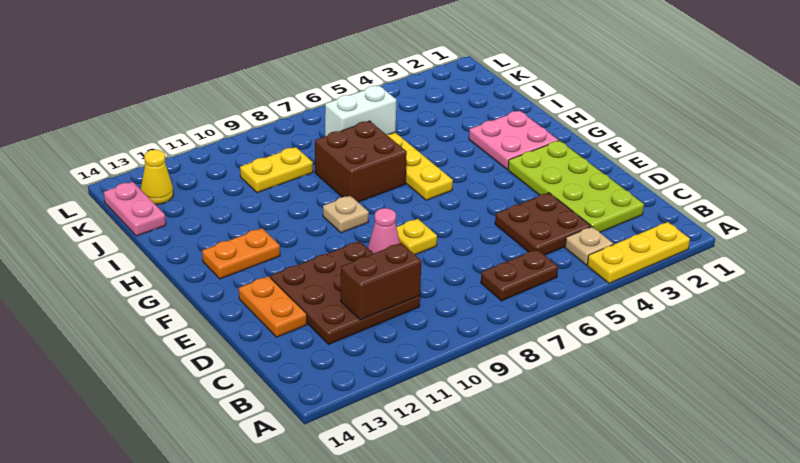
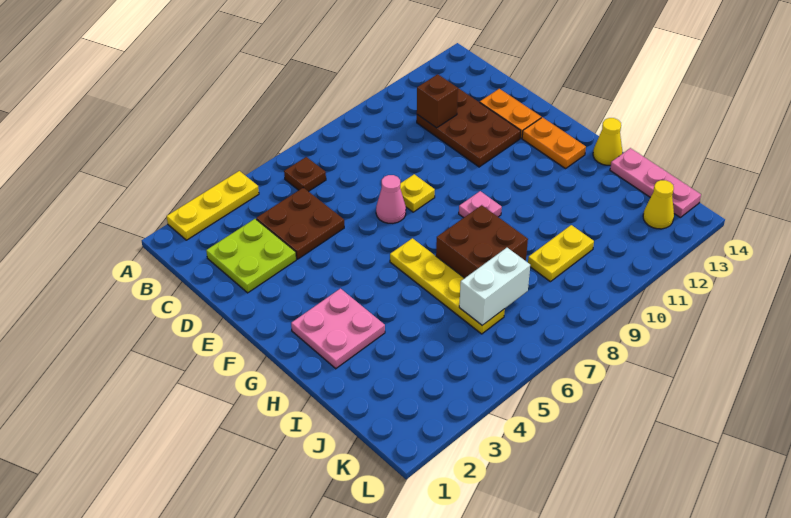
tan plate B4 level 1 -> none
brown plate B6:B7 level 1 -> brown plate B6 level 1
lime plate C2:F3 level 1 -> lime plate C2:D3 level 1
brown plate C10:E12 level 1 -> brown plate C11:E12 level 1
brown brick C10:C11 level 2 -> brown brick C11 level 2
pink cone E9 level 1 -> pink cone E7 level 1
tan plate G9 level 1 -> pink plate G9 level 1
orange plate G12:G13 level 1 -> orange plate F13:G13 level 1
none -> yellow cone H14 level 1
pink plate J14:K14 level 1 -> pink plate I14:K14 level 1

